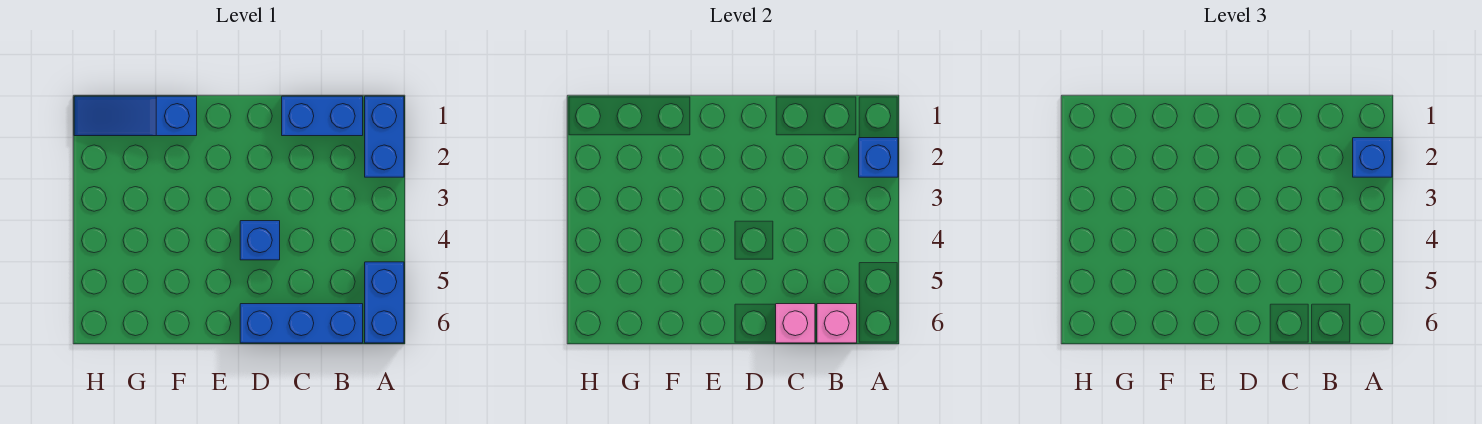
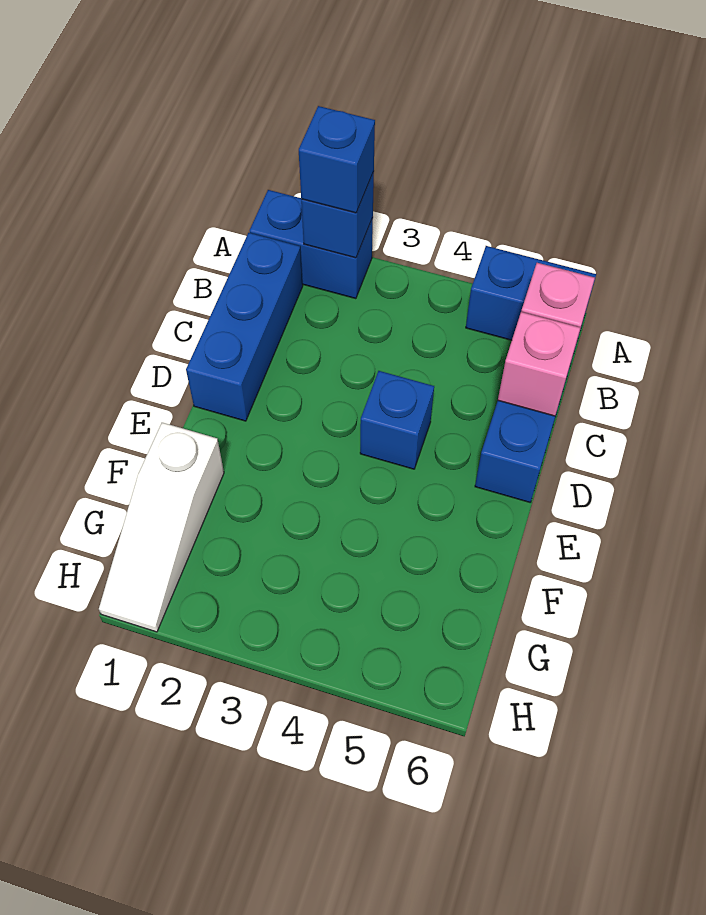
blue brick B1:C1 level 1 -> blue brick B1:D1 level 1
blue slope F1:H1 level 1 top F -> white slope F1:H1 level 1 top F

